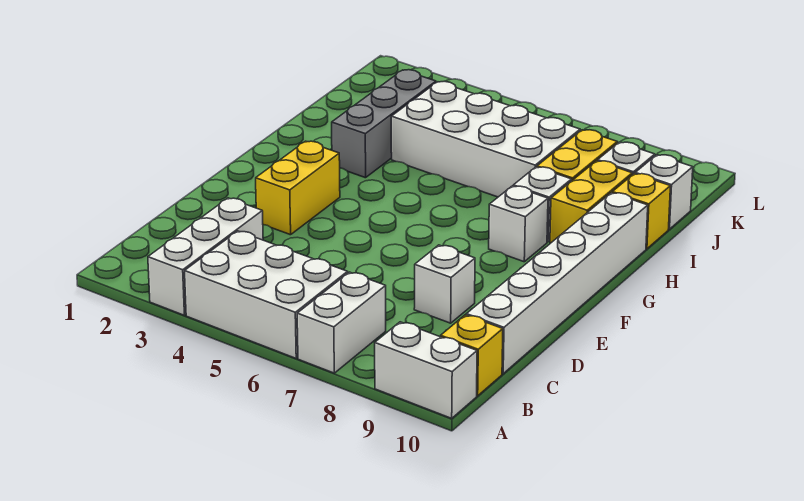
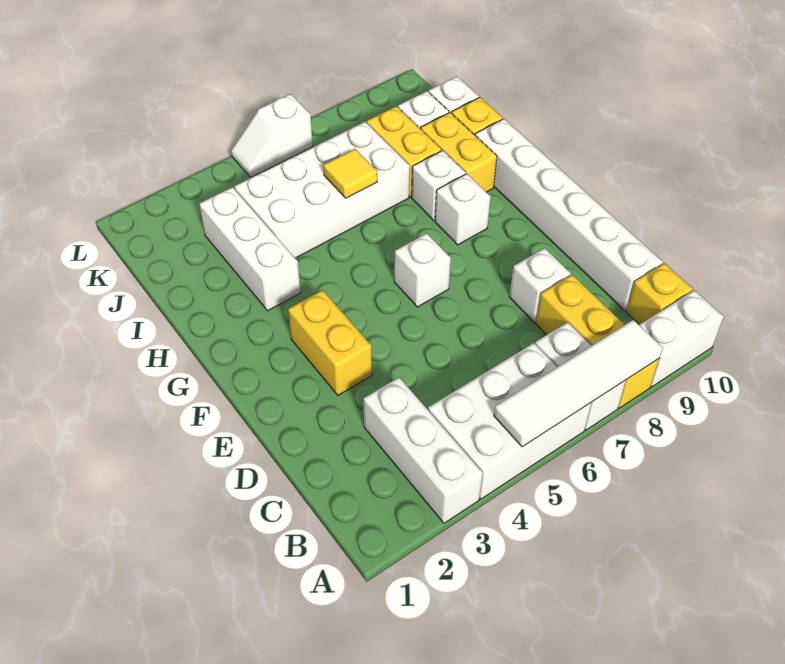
none -> white tile A5:A8 level 2
none -> yellow brick A8:C8 level 1
none -> white brick F6 level 1
grey brick H3:J3 level 1 -> white brick H3:J3 level 1
none -> yellow tile I6 level 2
none -> white slope L5:L6 level 1 top 6

